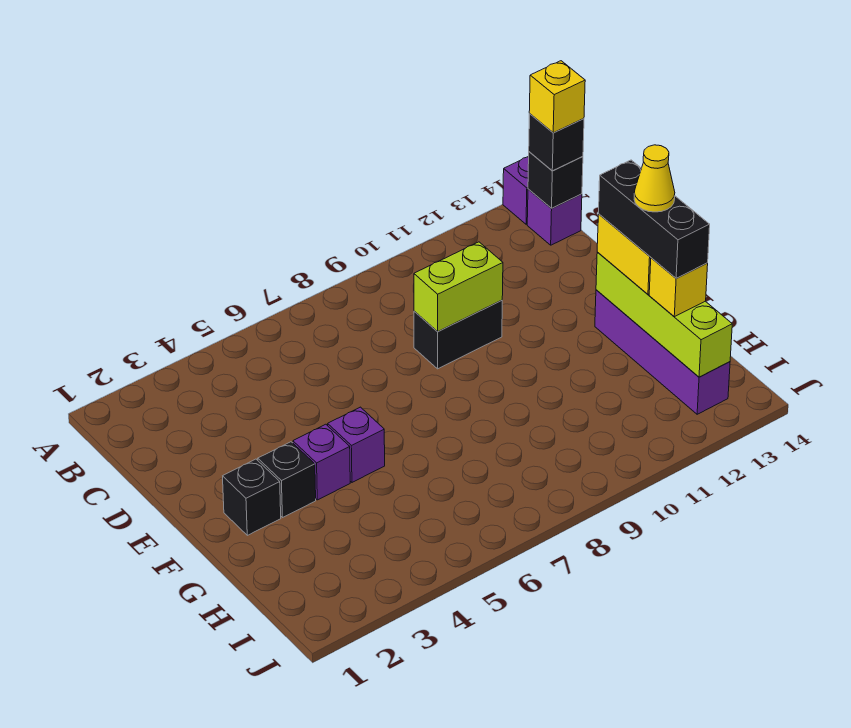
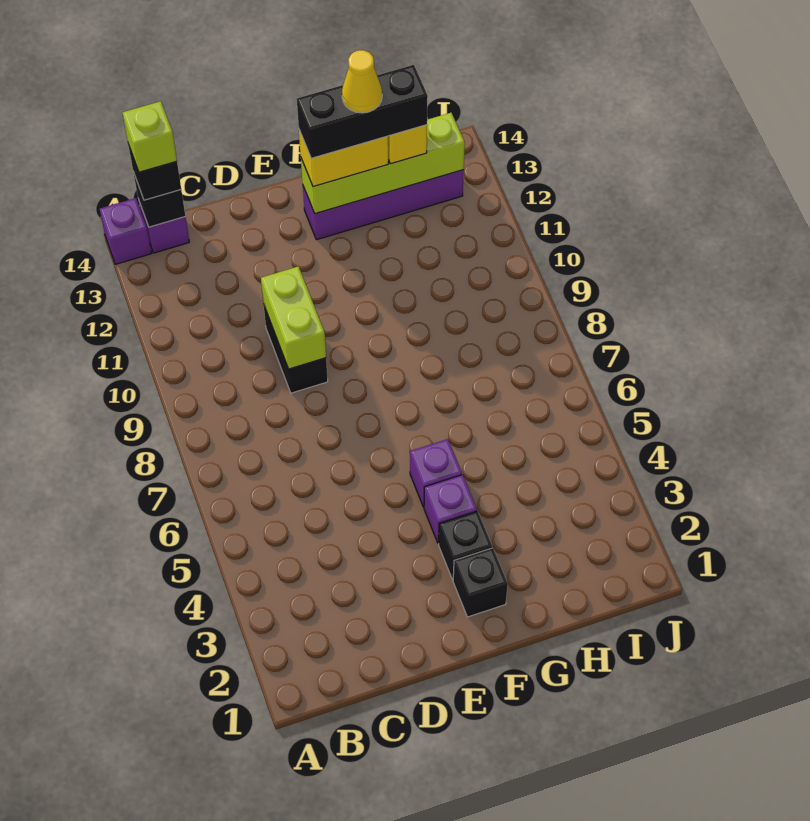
yellow brick B14 level 4 -> lime brick B14 level 4

